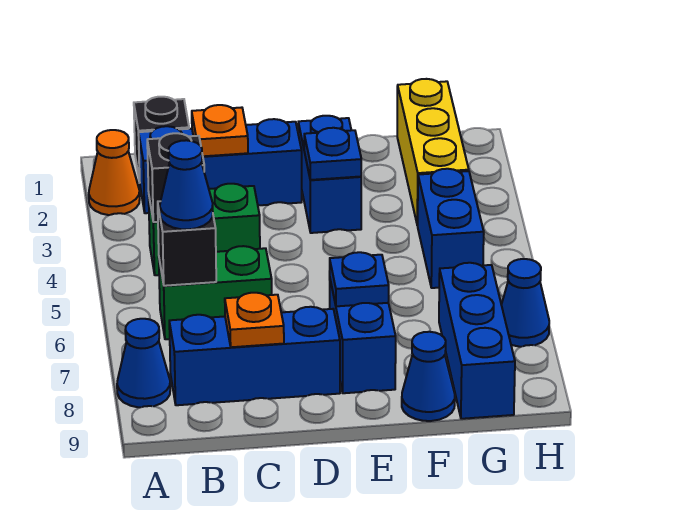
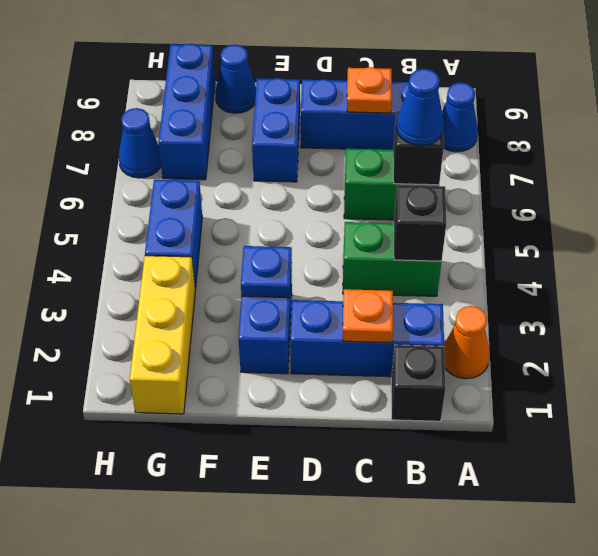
blue plate E7 level 2 -> none

